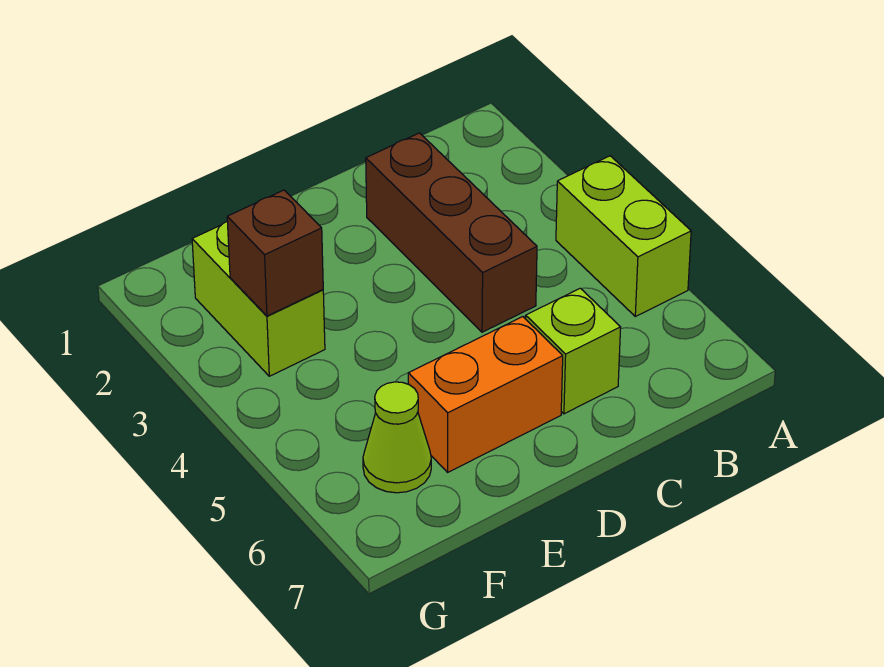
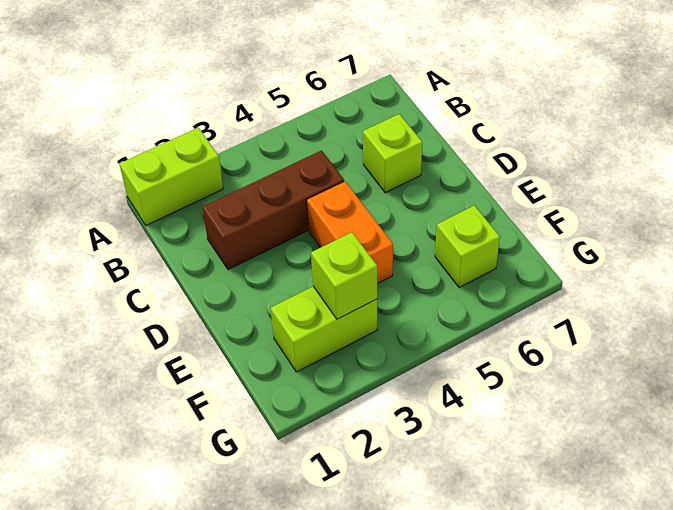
lime brick A4:A5 level 1 -> lime brick A1:A2 level 1
orange brick D6:E6 level 1 -> orange brick D4:E4 level 1
brown brick F3 level 2 -> lime brick F3 level 2
lime cone F6 level 1 -> lime brick F6 level 1

